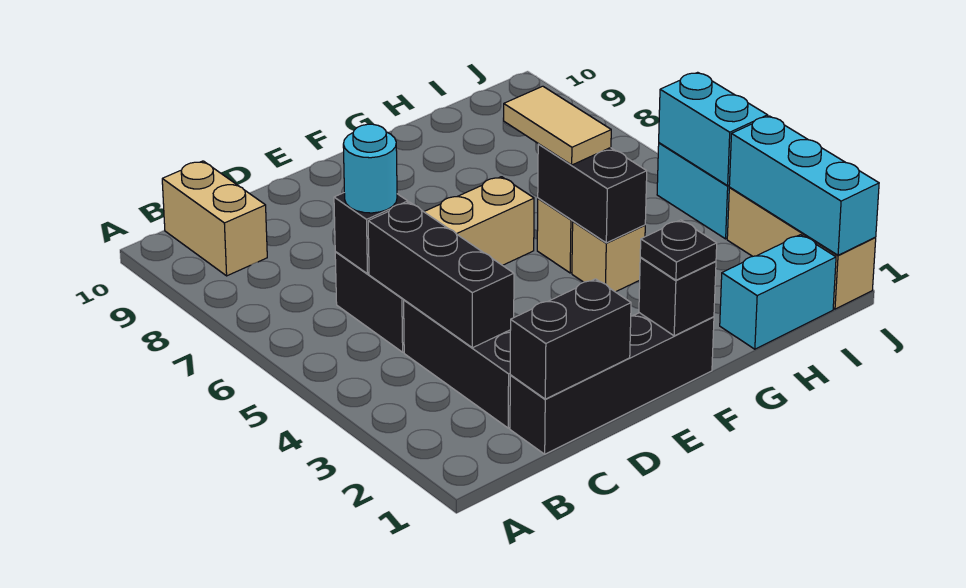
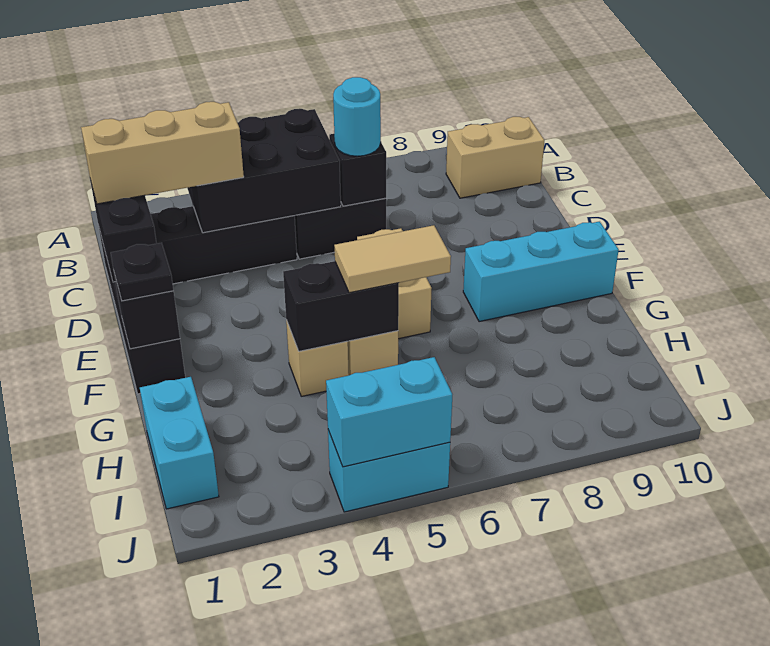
black brick C3:C5 level 2 -> black brick B3:C5 level 2
tan brick J1:J3 level 1 -> tan brick C1:C3 level 3
cyan brick J1:J3 level 2 -> cyan brick F8:F10 level 1

